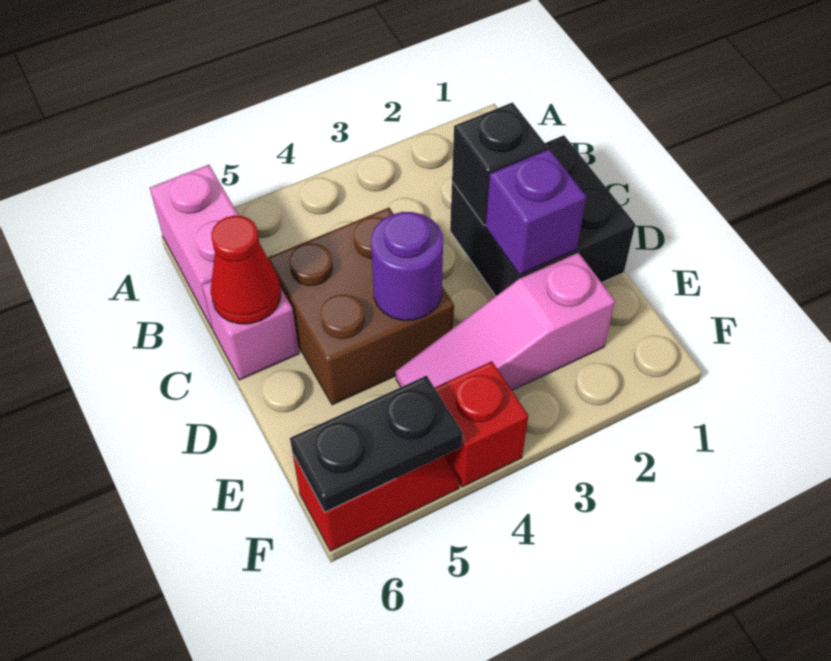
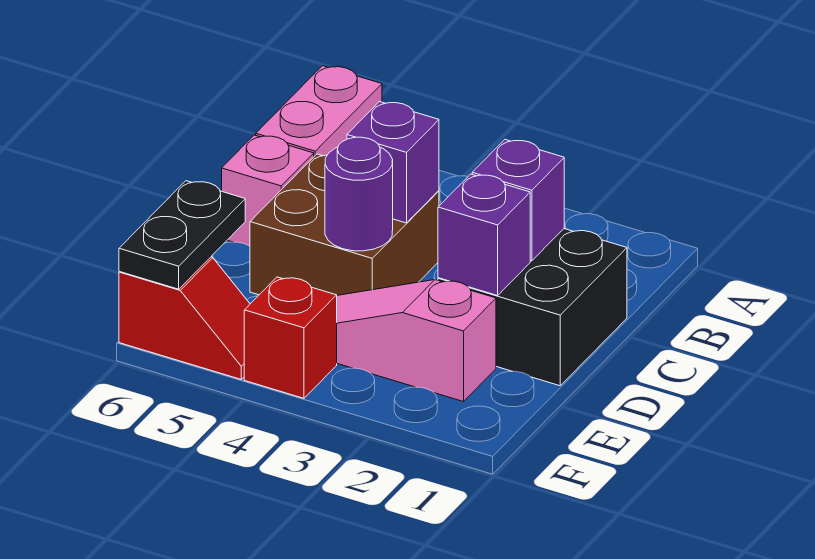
black brick C2 level 2 -> purple brick C2 level 2
none -> purple brick C4 level 2
red cone C6 level 2 -> none
black plate F5:F6 level 2 -> black plate E6:F6 level 2

